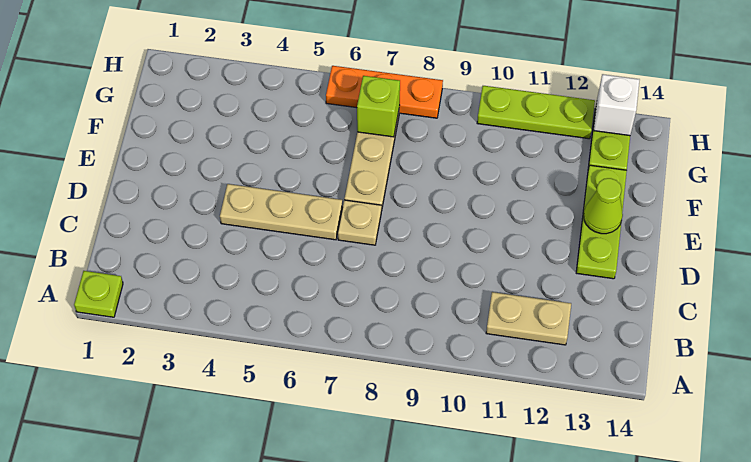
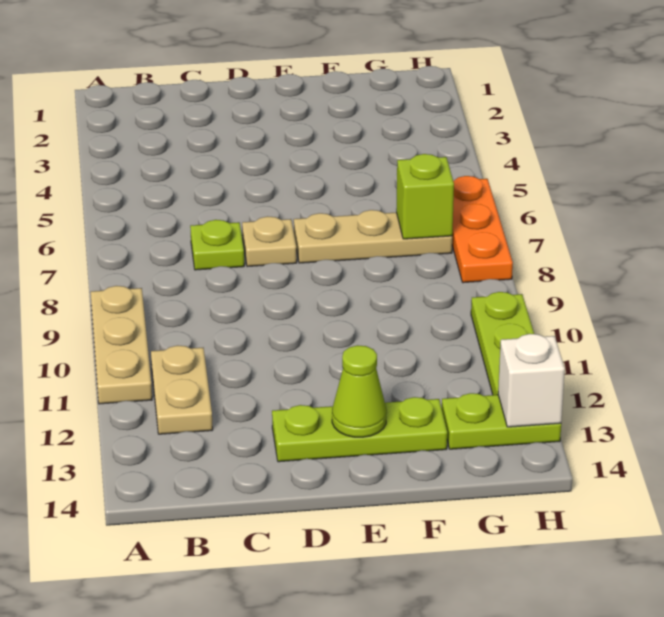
lime plate A1 level 1 -> lime plate C7 level 1
tan plate D4:D6 level 1 -> tan plate A9:A11 level 1

